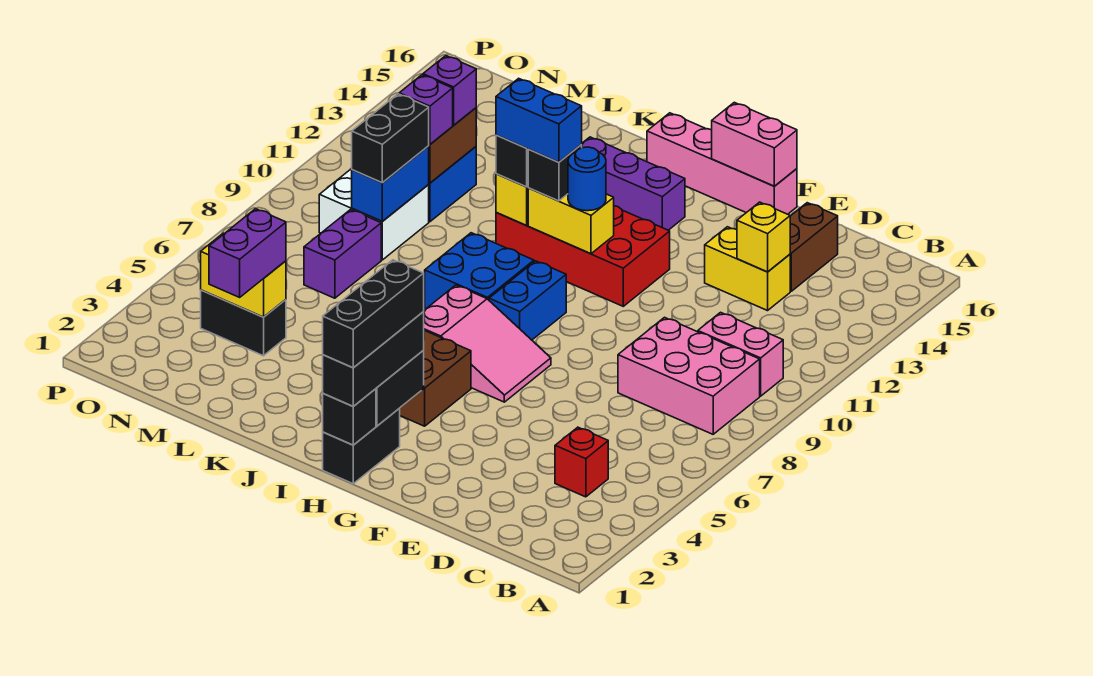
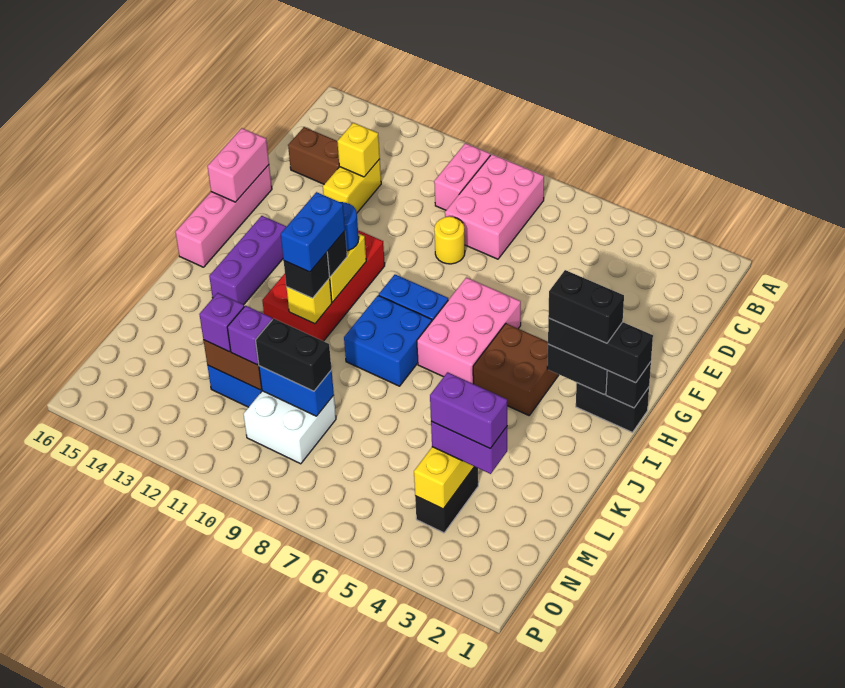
red brick C4 level 1 -> none
none -> yellow round brick E9 level 1
pink slope G6:I7 level 1 top I -> pink brick G6:I7 level 1
black brick H1:H3 level 4 -> black brick H2:H3 level 4
purple brick M7:M8 level 1 -> purple brick M3:M4 level 4

